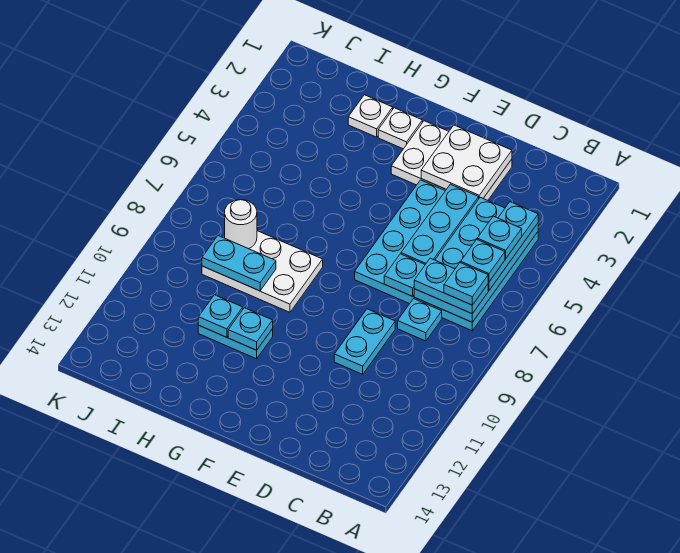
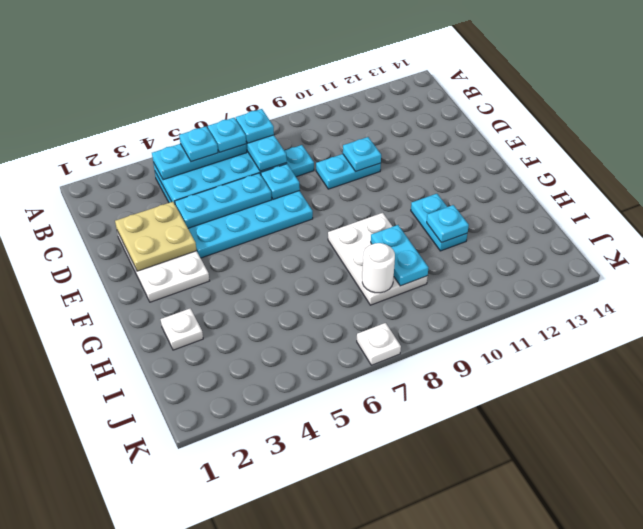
white plate D2:E3 level 2 -> tan plate D2:E3 level 2
white plate G2 level 1 -> white plate K7 level 1
cyan plate G11 level 2 -> cyan plate D10 level 2

